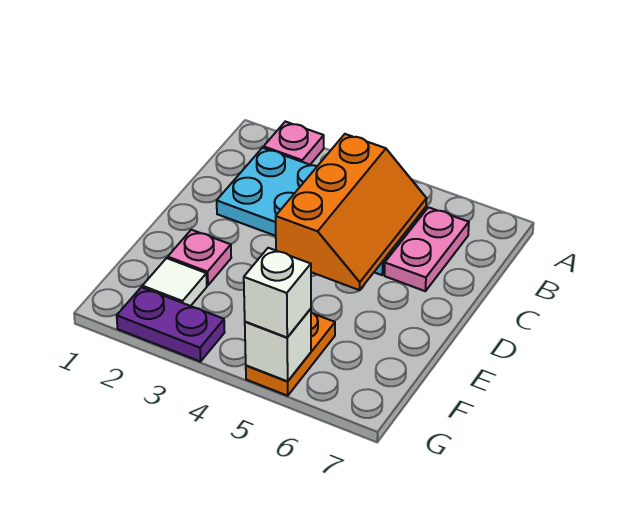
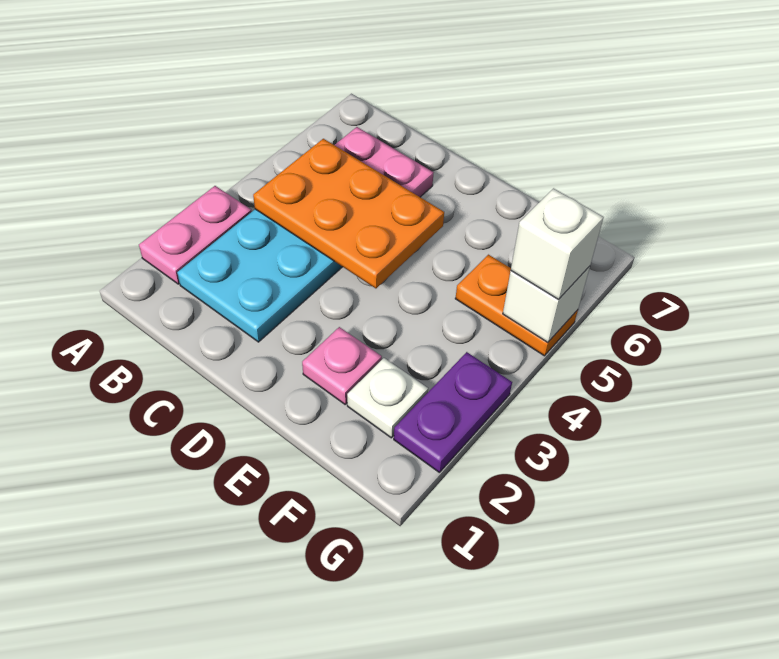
pink plate A2 level 1 -> pink plate A2:A3 level 1
orange slope B4:D5 level 2 top 4 -> orange plate B4:D5 level 2
white tile F2 level 1 -> white plate F2 level 1

